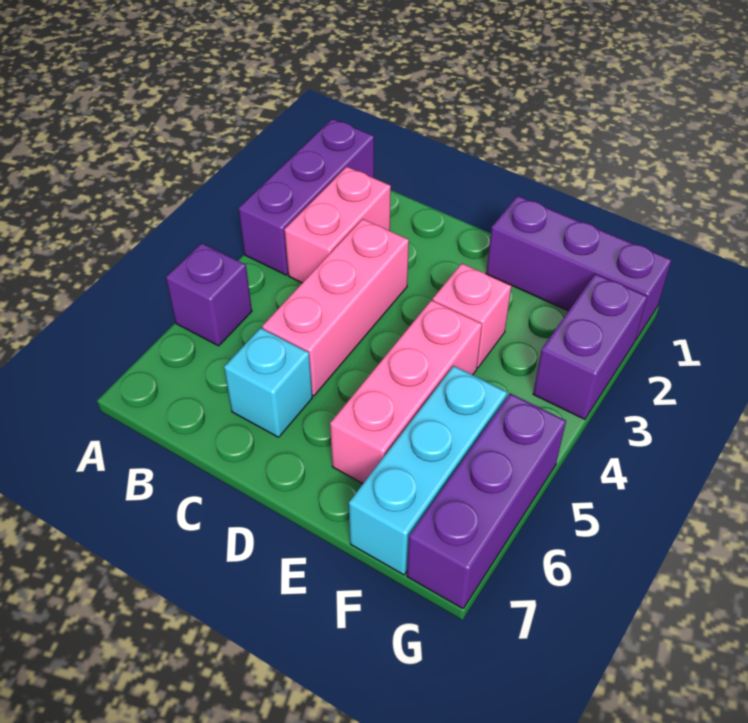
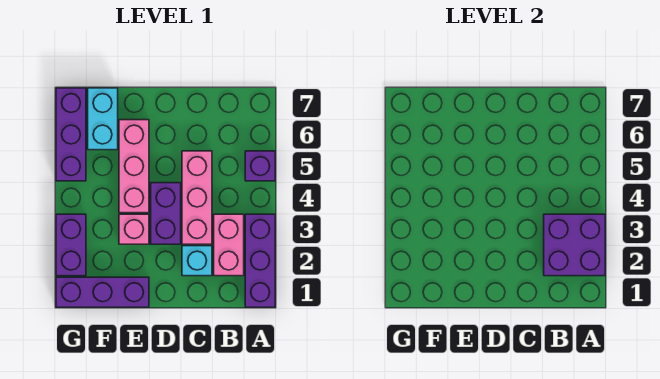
none -> purple brick A2:B3 level 2
cyan brick C6 level 1 -> cyan brick C2 level 1
none -> purple brick D3:D4 level 1
cyan brick F5:F7 level 1 -> cyan brick F6:F7 level 1

